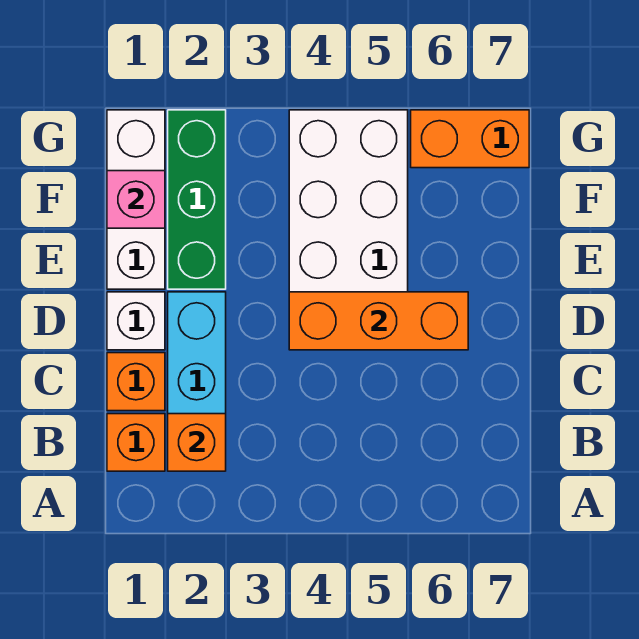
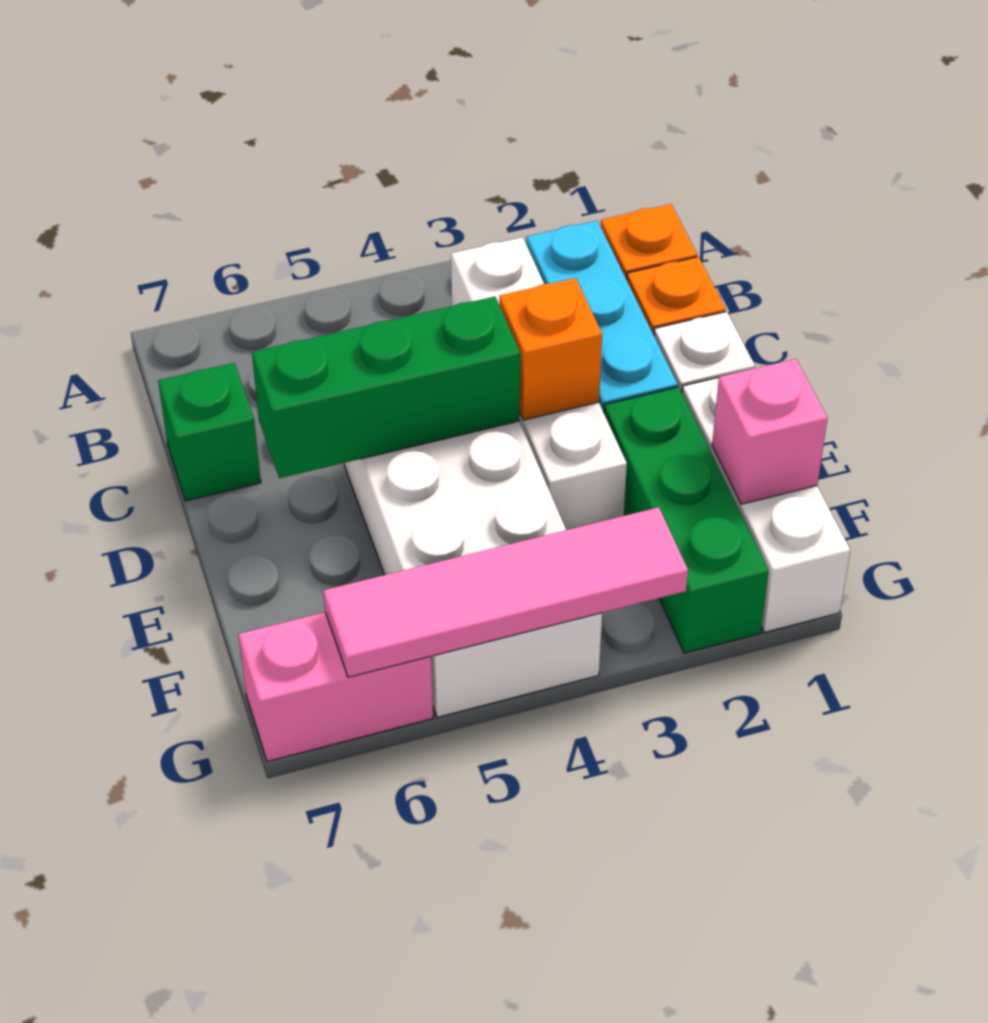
orange brick B2 level 2 -> orange brick D3 level 2
none -> white brick B3:E3 level 1
none -> green brick C7 level 1
orange brick D4:D6 level 2 -> green brick D4:D6 level 2
none -> pink tile G3:G6 level 2
orange brick G6:G7 level 1 -> pink brick G6:G7 level 1

